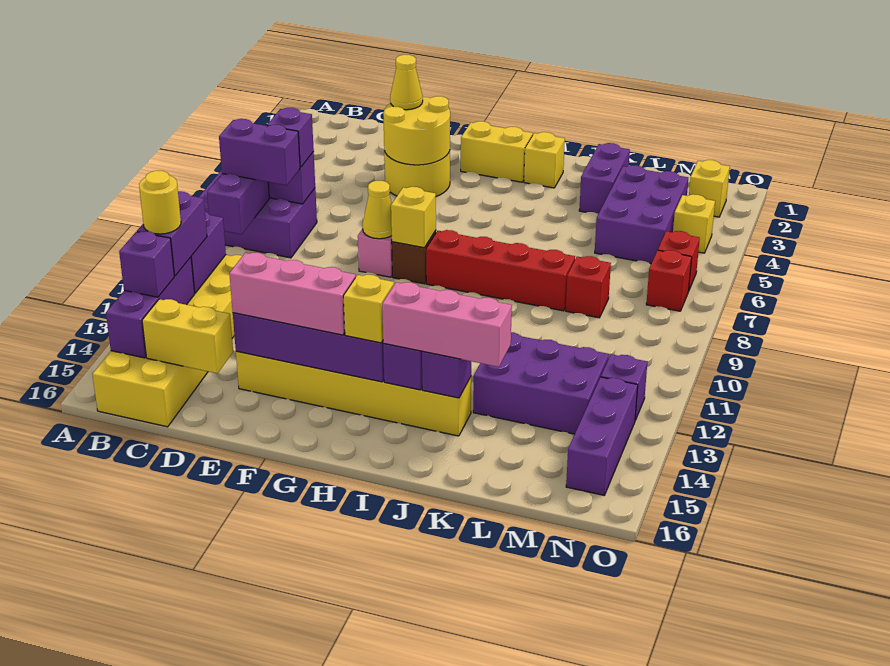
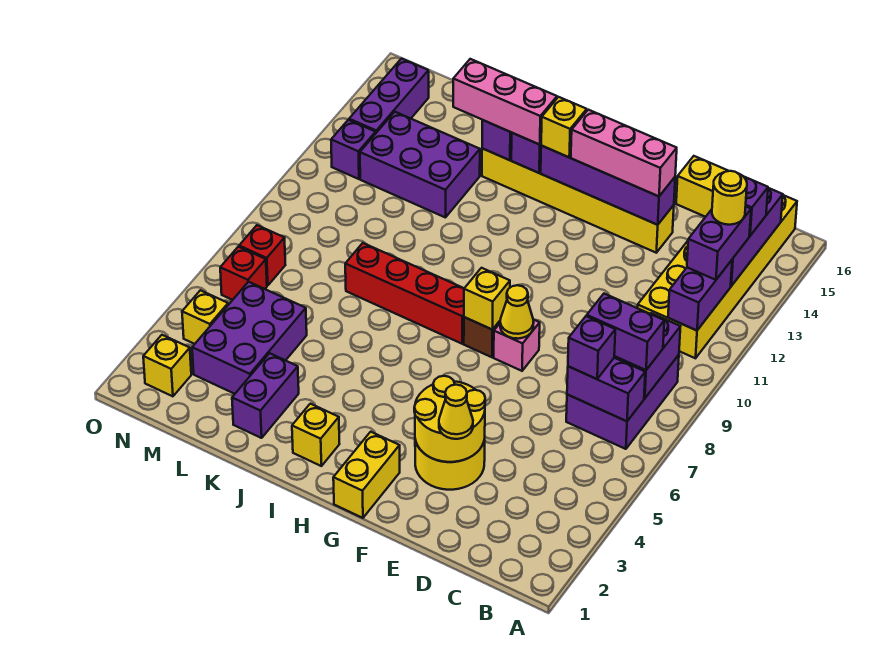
purple brick A7:C8 level 1 -> purple brick B7:C9 level 1
yellow brick G2:H2 level 1 -> yellow brick G1:G2 level 1
red brick L8 level 1 -> none

